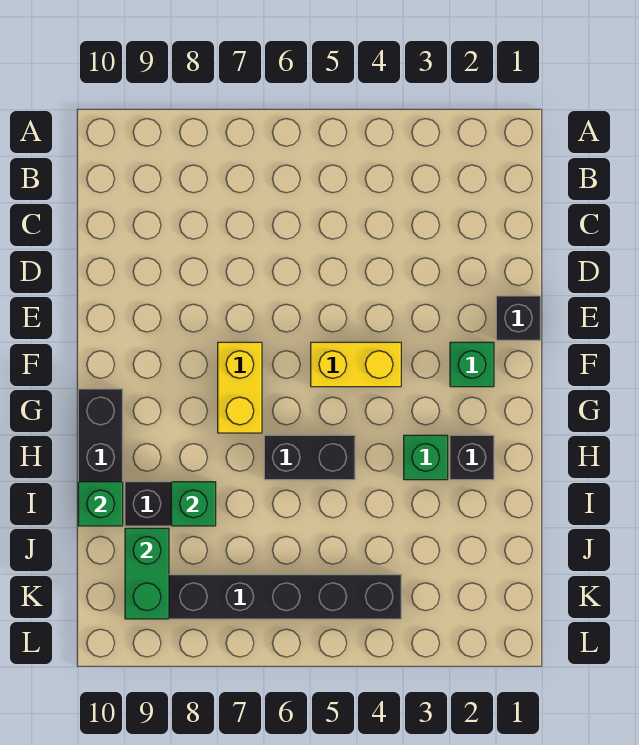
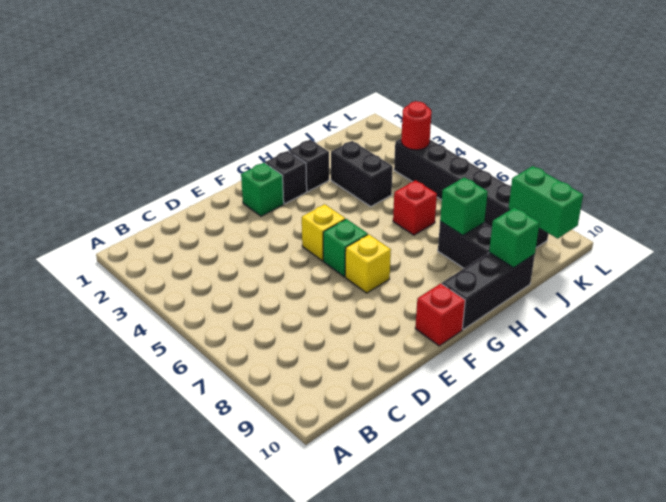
black brick E1 level 1 -> black brick G2 level 1
yellow brick F4:F5 level 1 -> yellow brick F5 level 1
yellow brick F7:G7 level 1 -> yellow brick F7 level 1
none -> red brick F10 level 1
green brick H3 level 1 -> green brick F6 level 1
black brick H5:H6 level 1 -> black brick I3:I4 level 1
none -> red brick I6 level 1
green brick J9:K9 level 2 -> green brick K9:K10 level 2
none -> red round brick K4 level 2

